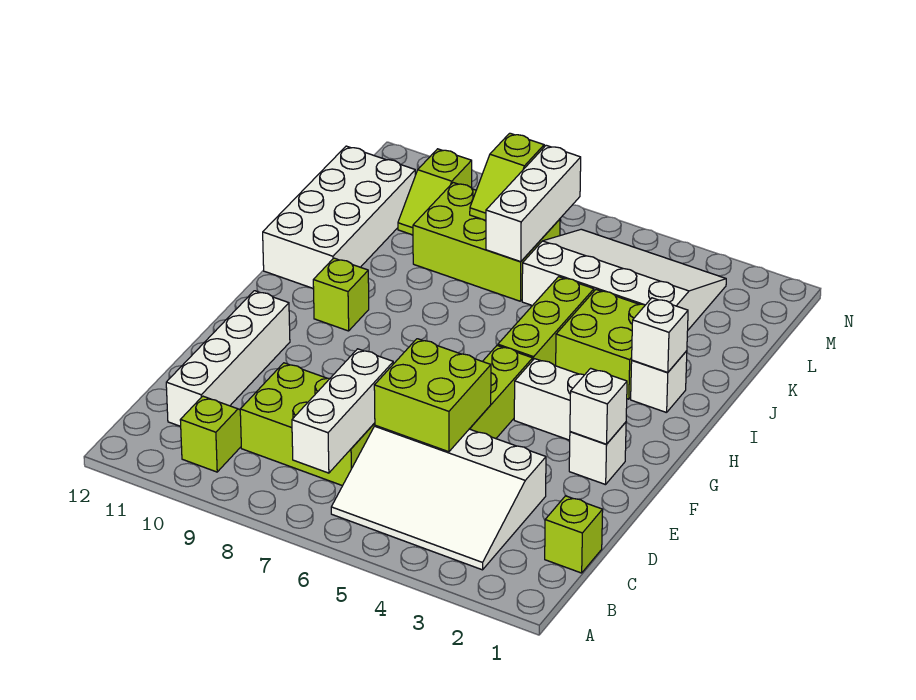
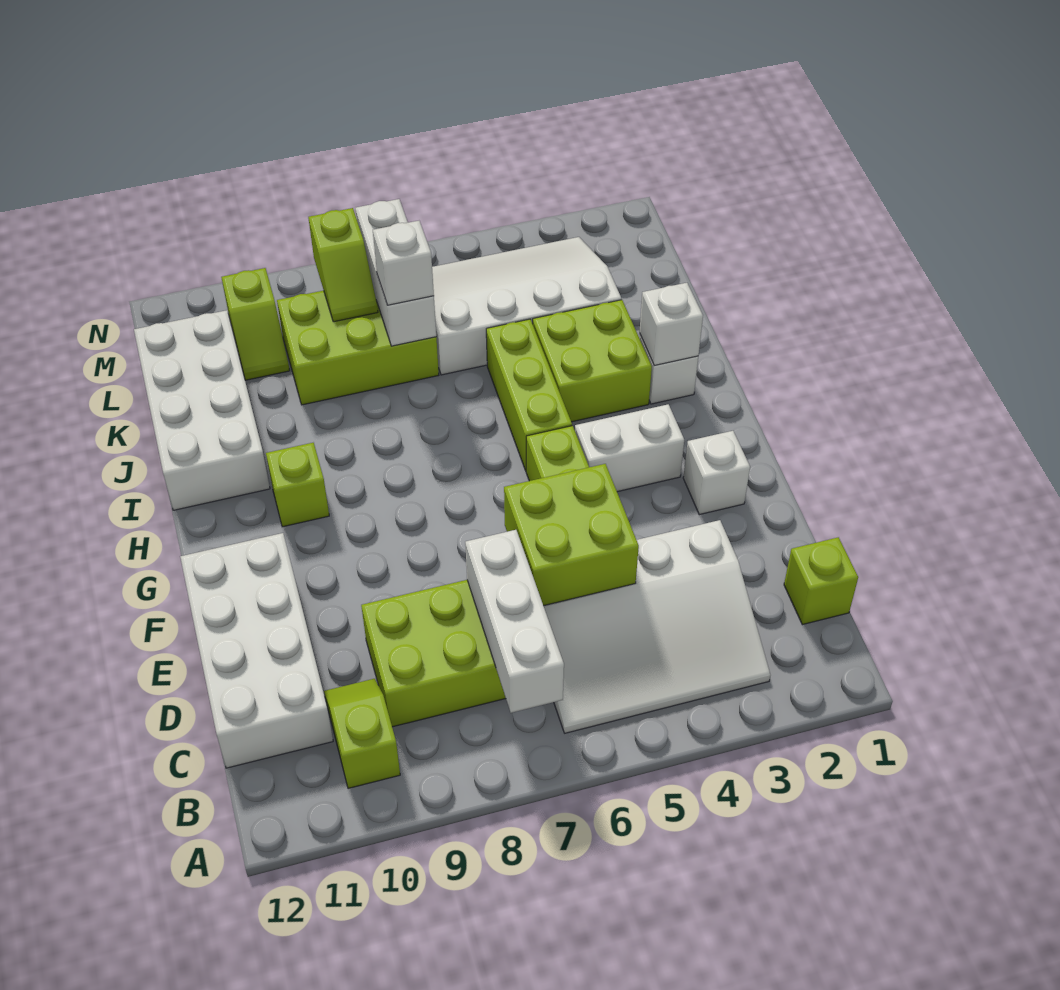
white brick C11:F11 level 1 -> white brick C11:F12 level 1
white brick F2 level 2 -> white brick K7 level 3

